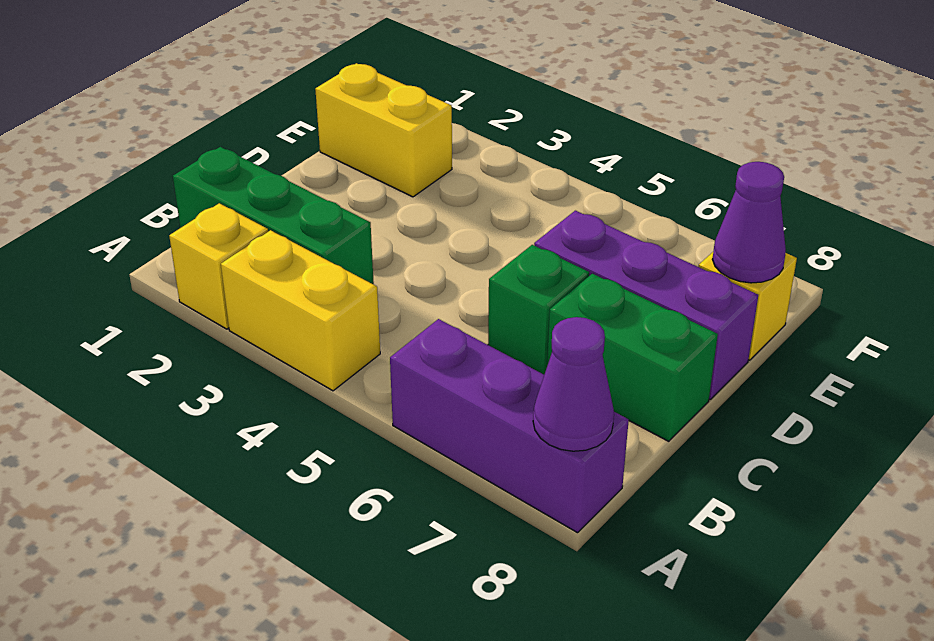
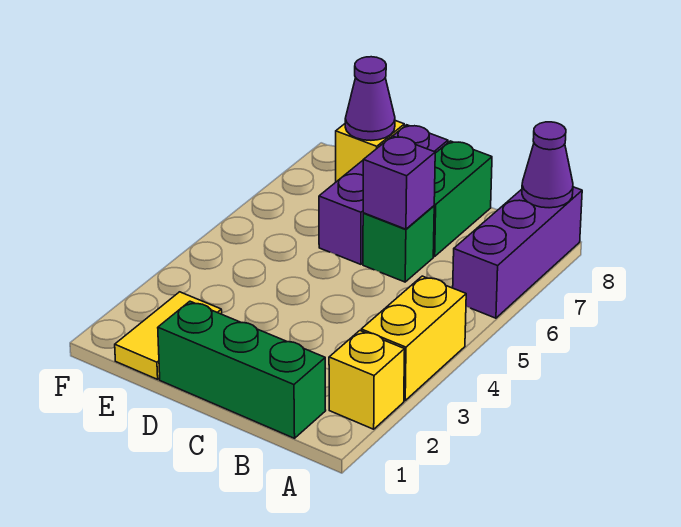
green brick B1:B3 level 1 -> green brick B1:D1 level 1
none -> purple brick C6 level 2
yellow brick E1:E2 level 1 -> yellow tile E1:E2 level 1

